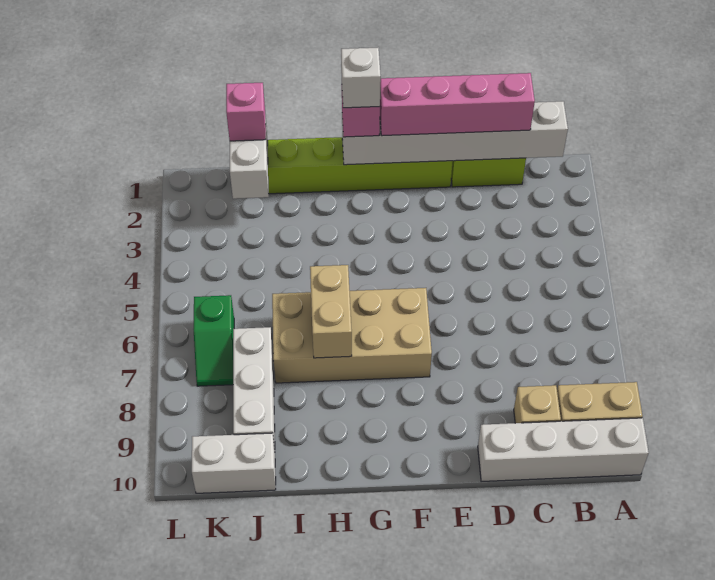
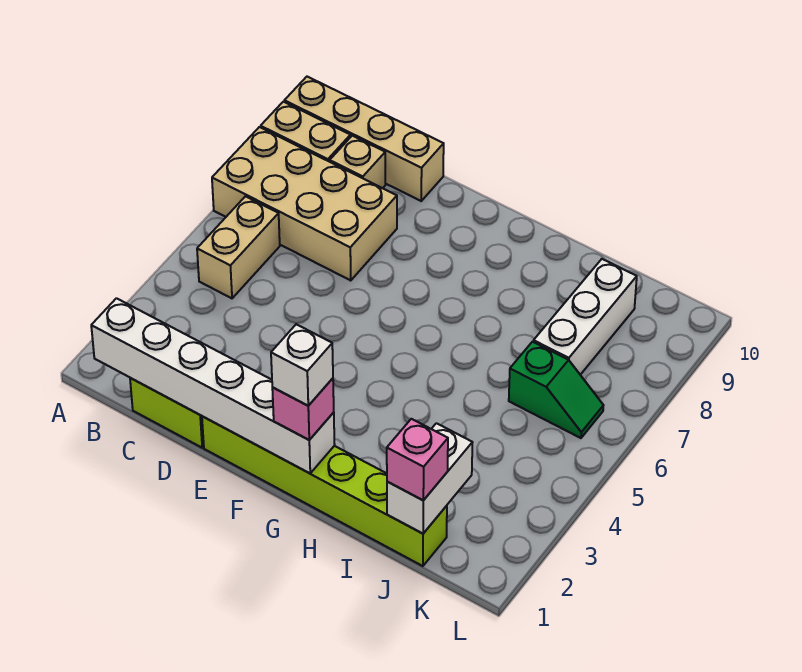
white brick A10:D10 level 1 -> tan brick A10:D10 level 1
pink brick C1:F1 level 3 -> none
tan brick F6:I7 level 1 -> tan brick A7:D8 level 1
tan brick H6:H7 level 2 -> tan brick B5:B6 level 1
white brick J10:K10 level 1 -> none
green slope K6:K7 level 1 top 6 -> green slope J6:K6 level 1 top J

